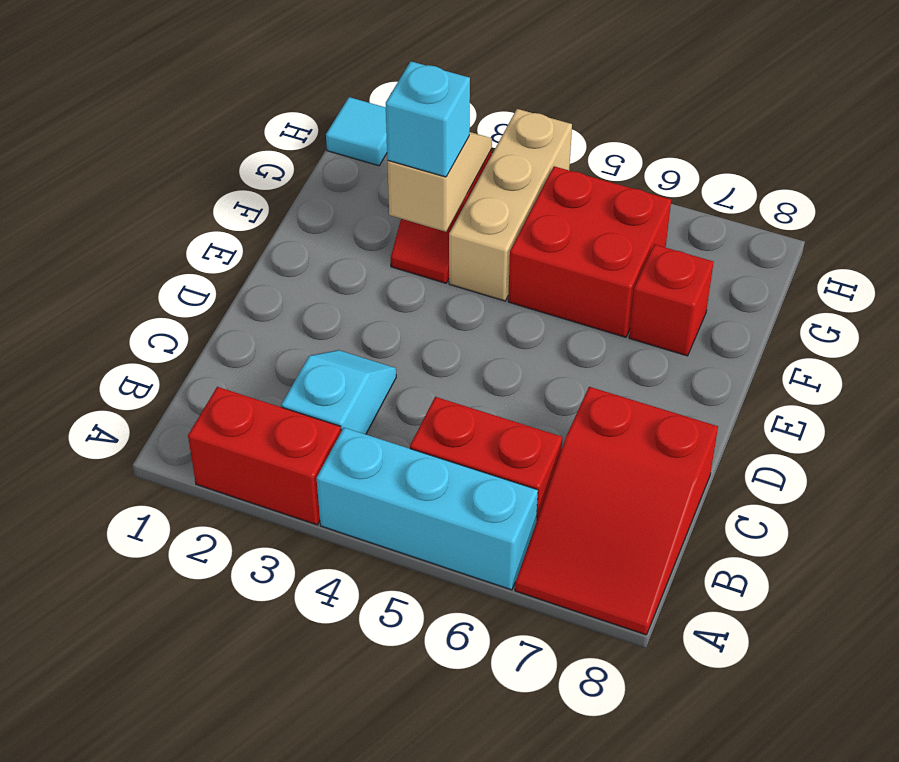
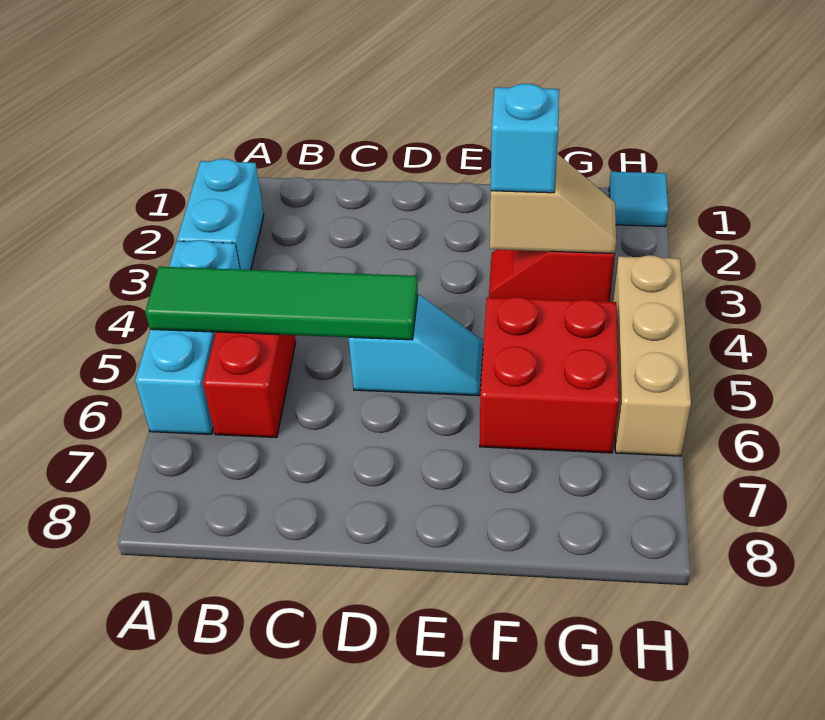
red brick A2:A3 level 1 -> cyan brick A2:A3 level 1
none -> green tile A5:D5 level 2
red slope A7:C8 level 1 top C -> none
cyan slope B3:C3 level 1 top B -> cyan slope D5:E5 level 1 top D
tan brick F4:H4 level 1 -> tan brick H4:H6 level 1
red brick F7 level 1 -> none

